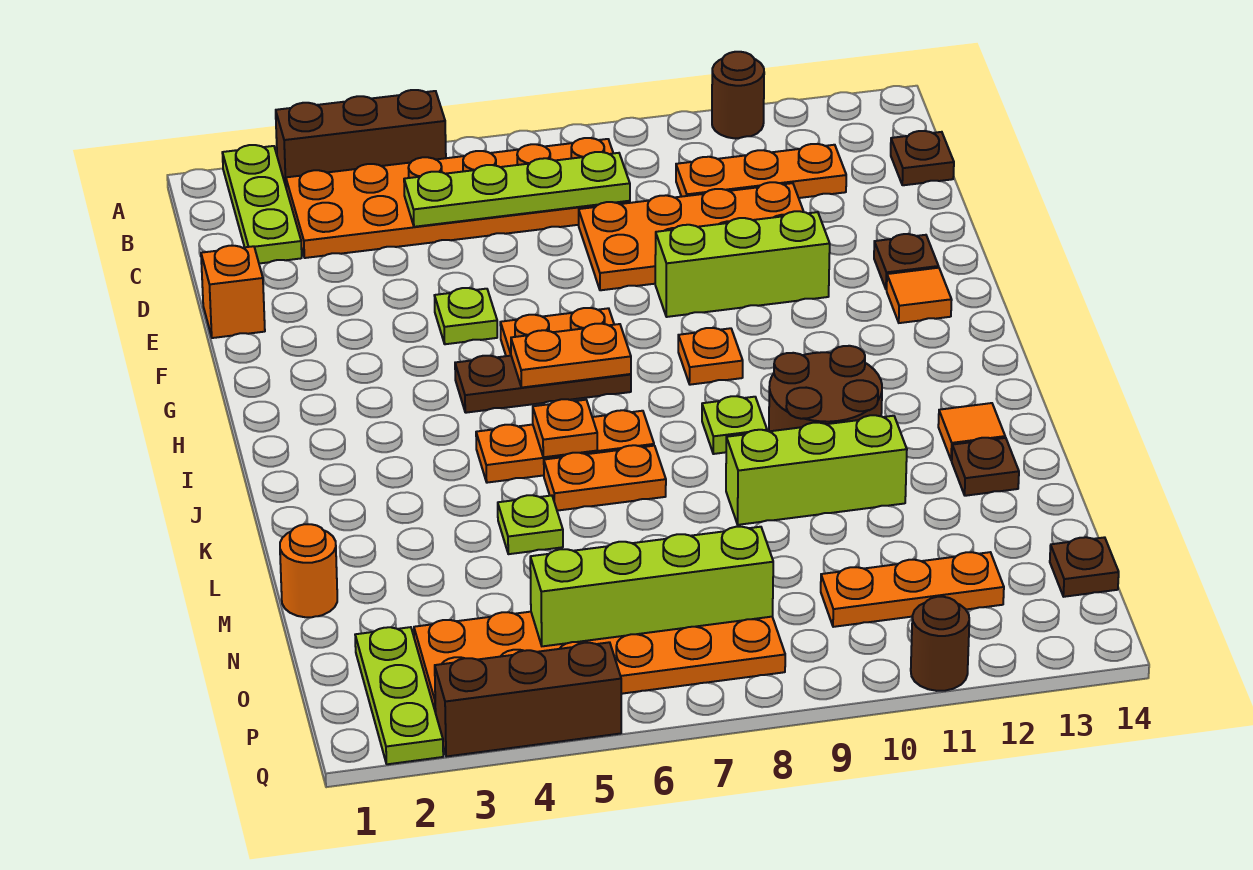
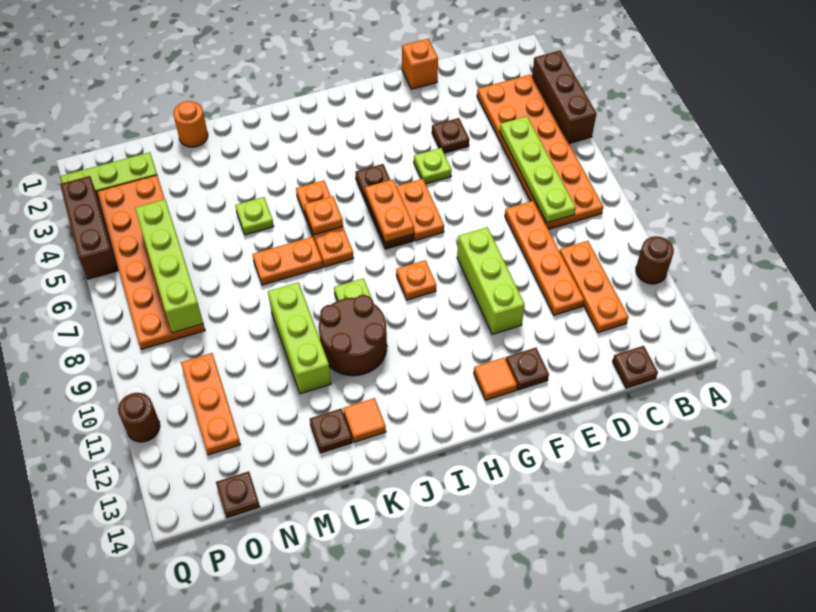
lime plate A2:C2 level 1 -> none
orange plate D8:E11 level 1 -> orange plate D8:D11 level 1
none -> brown plate E4 level 1
orange plate K6:K7 level 1 -> orange plate K7:L7 level 1

